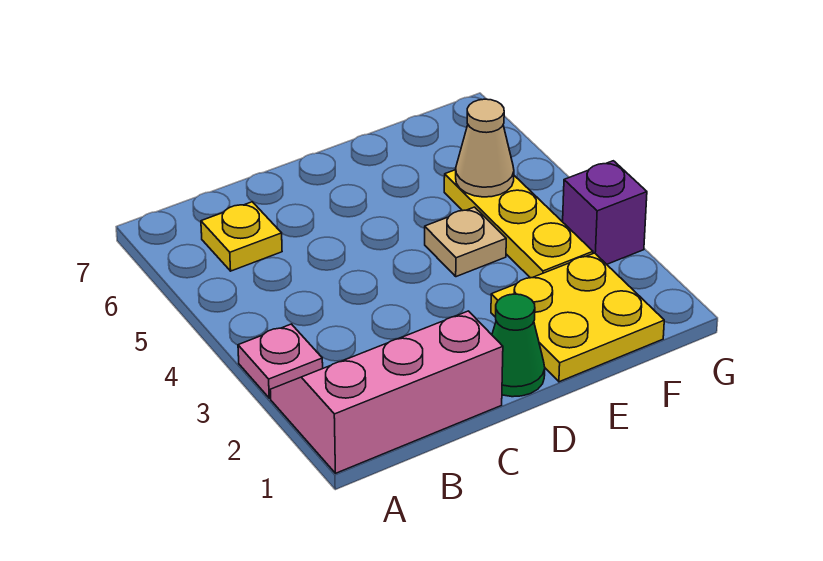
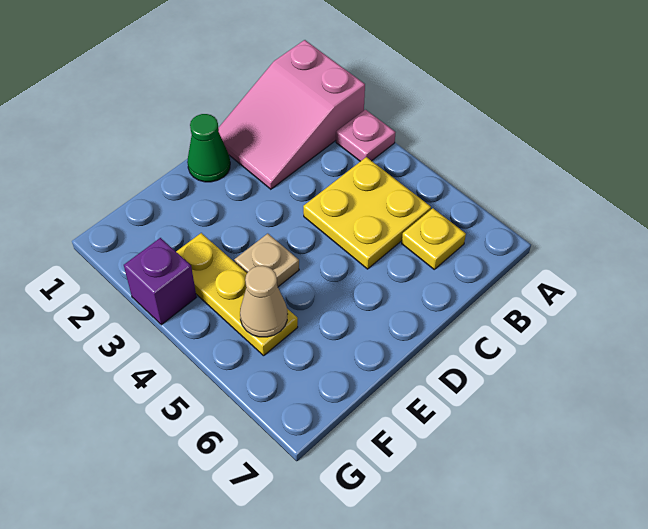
pink slope A1:C2 level 1 top 1 -> pink slope A1:C2 level 1 top A
yellow plate E1:F2 level 1 -> yellow plate B4:C5 level 1

